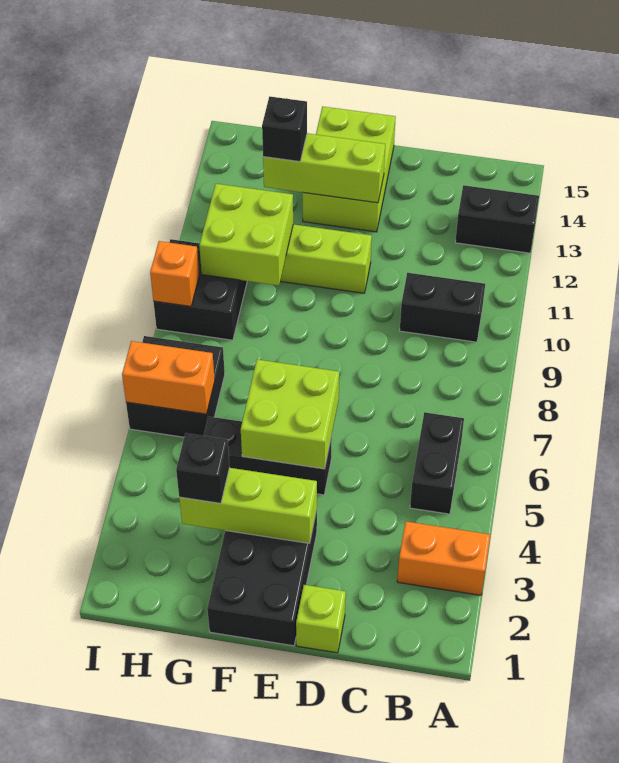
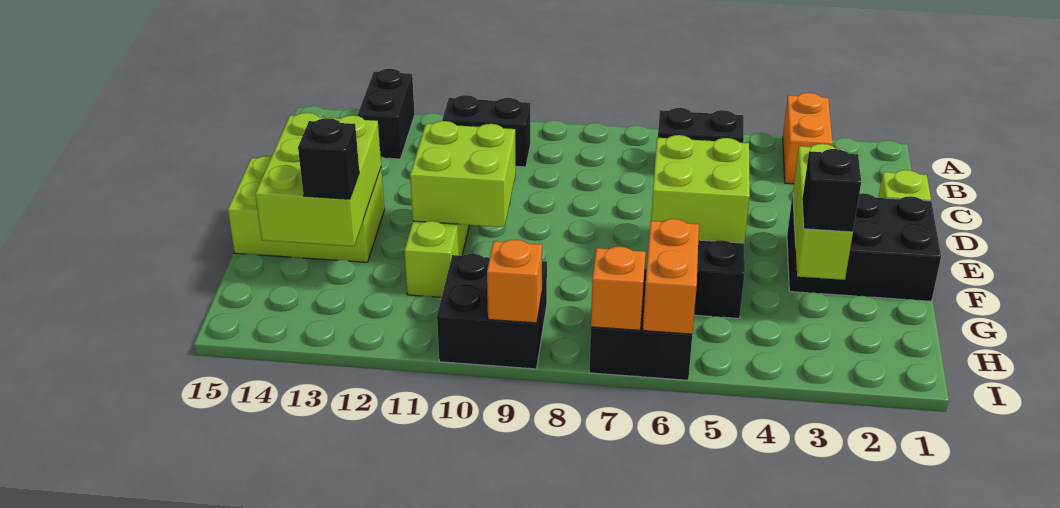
black brick B10:C10 level 1 -> black brick B10:B11 level 1
lime brick E13:G13 level 2 -> lime brick E13:G14 level 2
lime brick G10:H11 level 2 -> lime brick E10:F11 level 2
none -> orange brick I7 level 2

